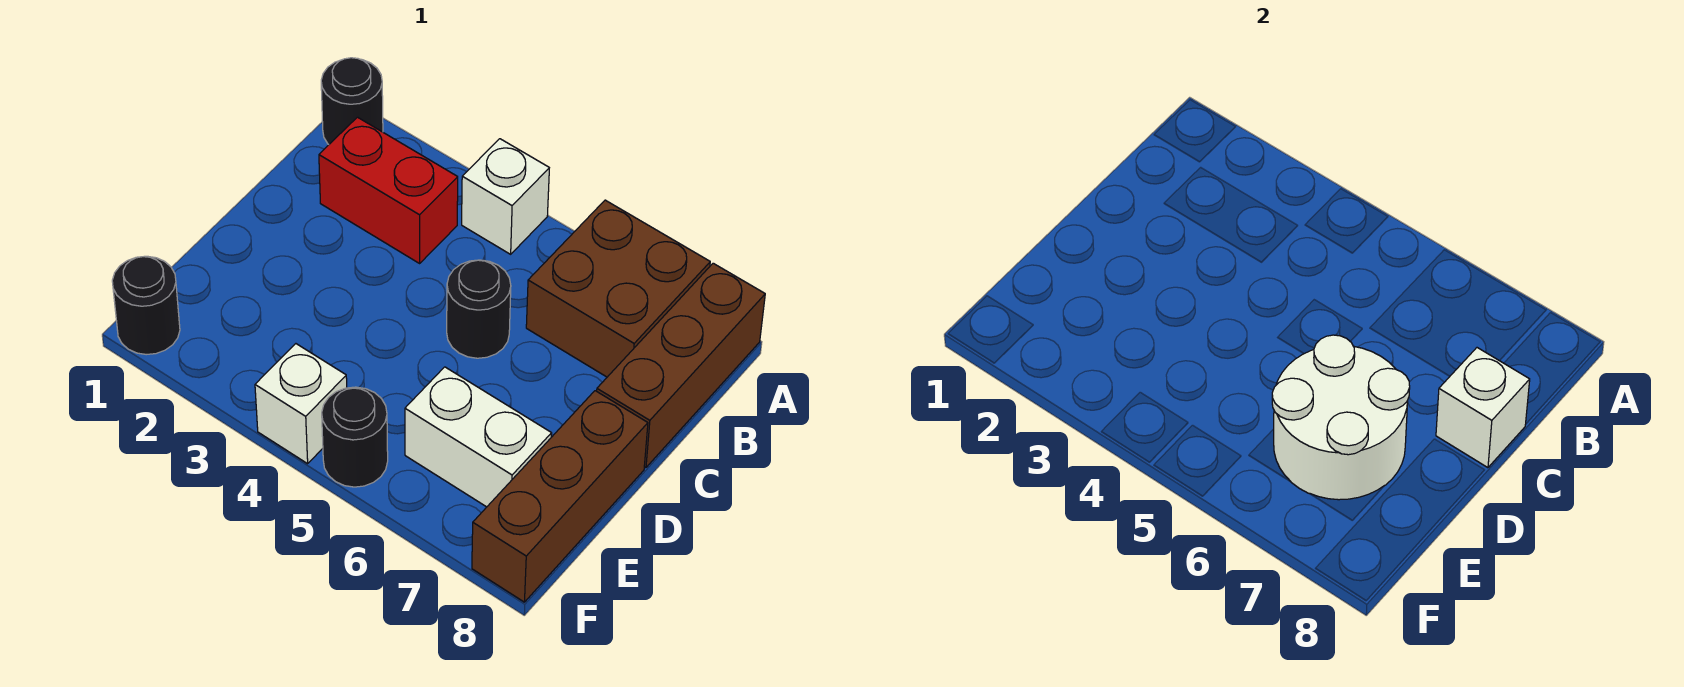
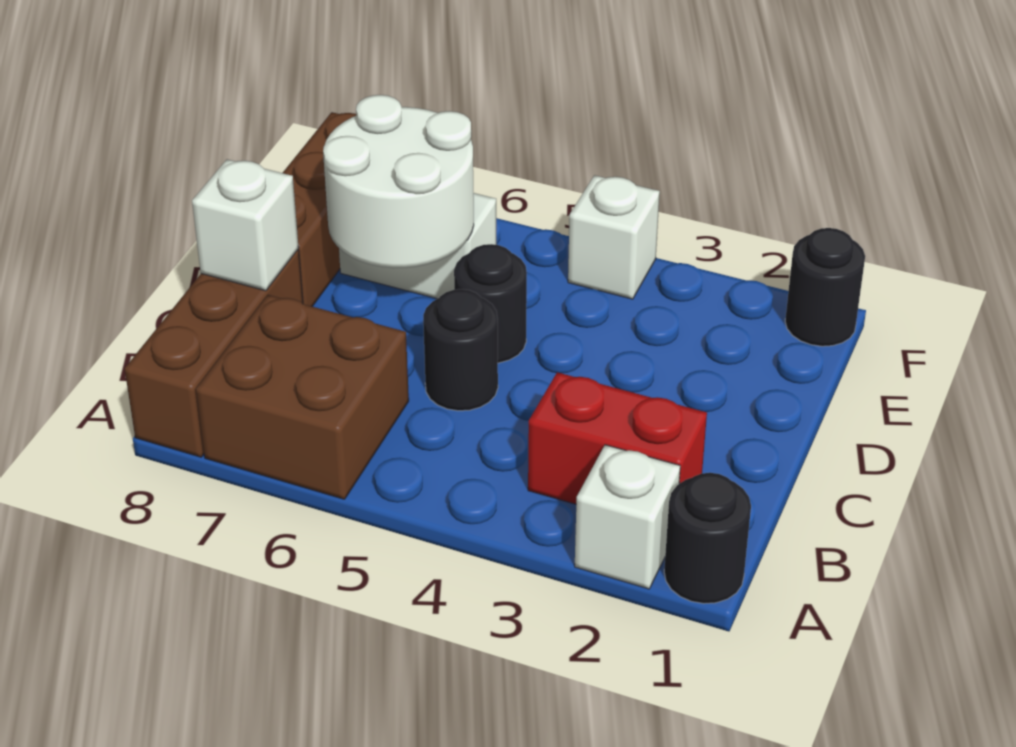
white brick A4 level 1 -> white brick A2 level 1
black round brick F5 level 1 -> black round brick D5 level 1

